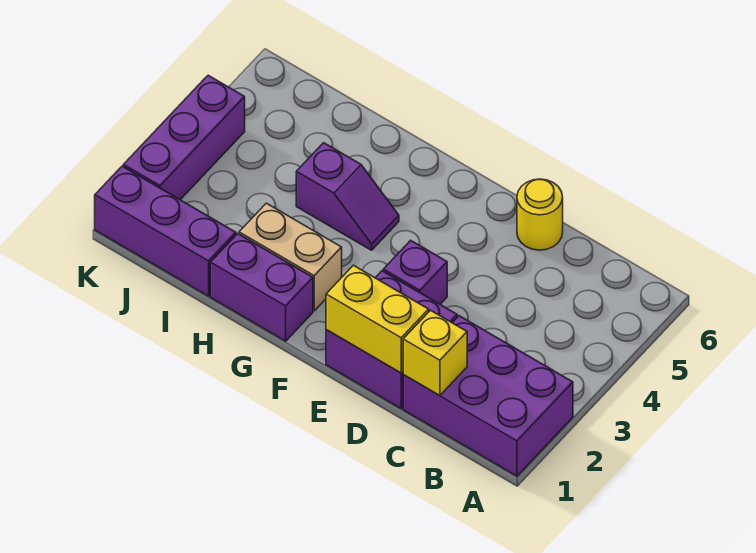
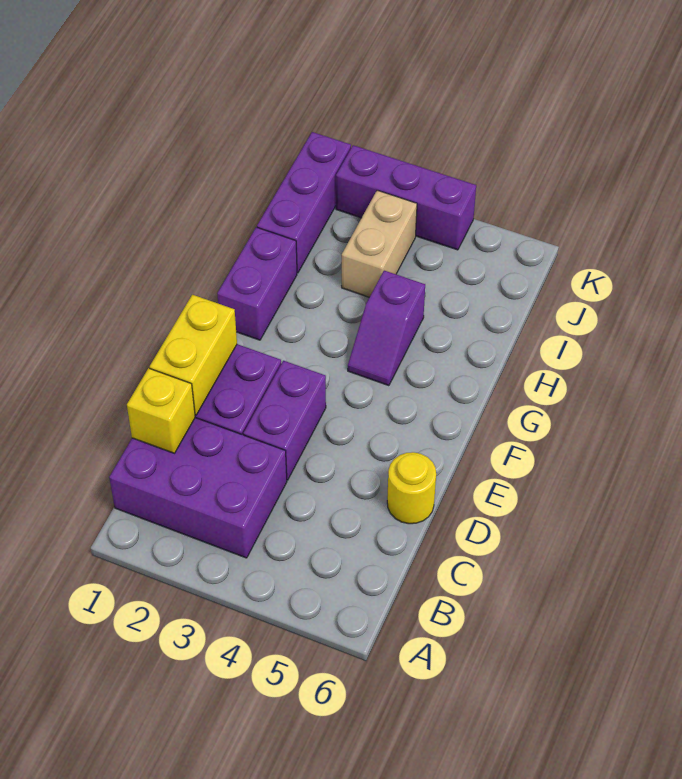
purple brick A1:C2 level 1 -> purple brick B1:C3 level 1
purple brick E3 level 1 -> purple brick D3:E3 level 1
tan brick G2:H2 level 1 -> tan brick I3:J3 level 1

